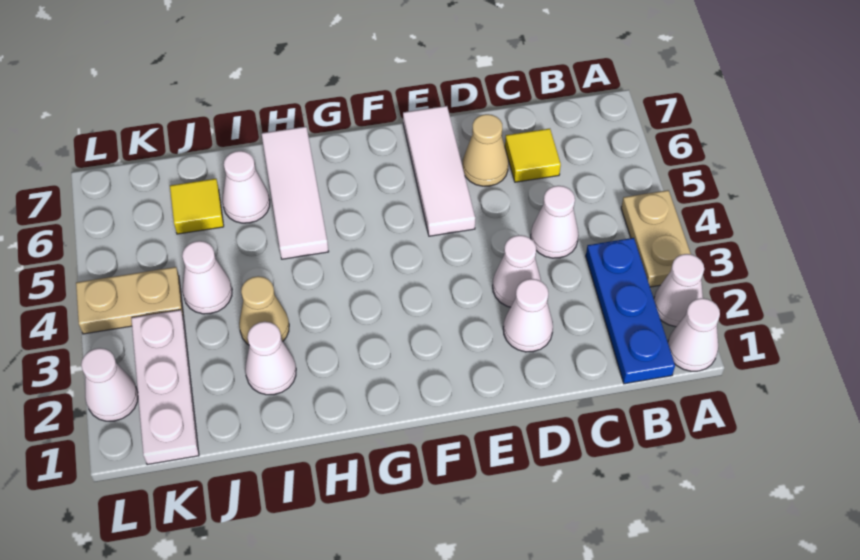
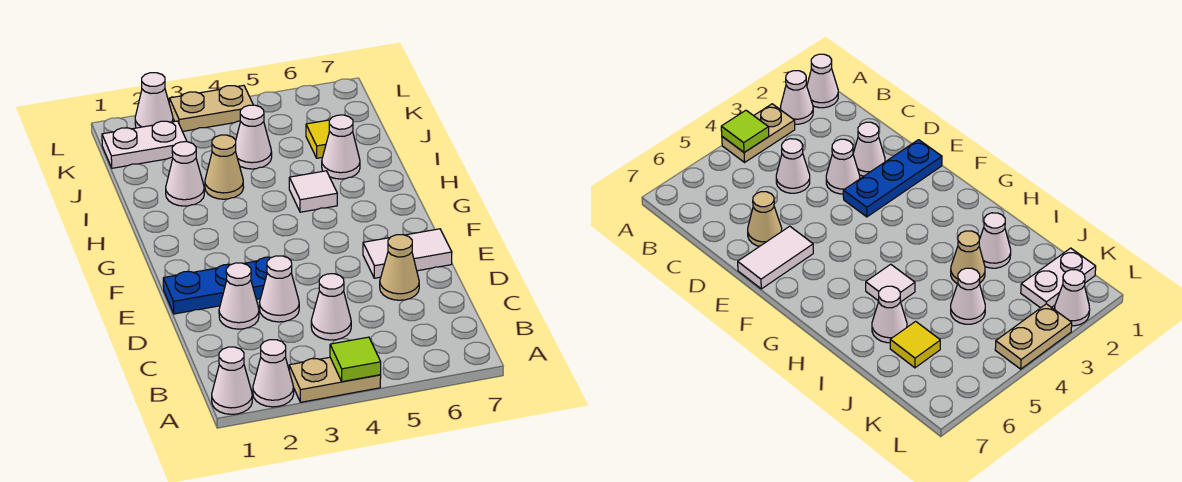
none -> lime tile A4 level 2
blue plate B1:B3 level 1 -> blue plate E1:E3 level 1
yellow tile C6 level 1 -> none
white tile E5:E7 level 1 -> white tile E6:E7 level 1
white tile H5:H7 level 1 -> white tile H5 level 1
white plate K1:K3 level 1 -> white plate K1:K2 level 1
tan plate K4:L4 level 1 -> tan plate L3:L4 level 1

